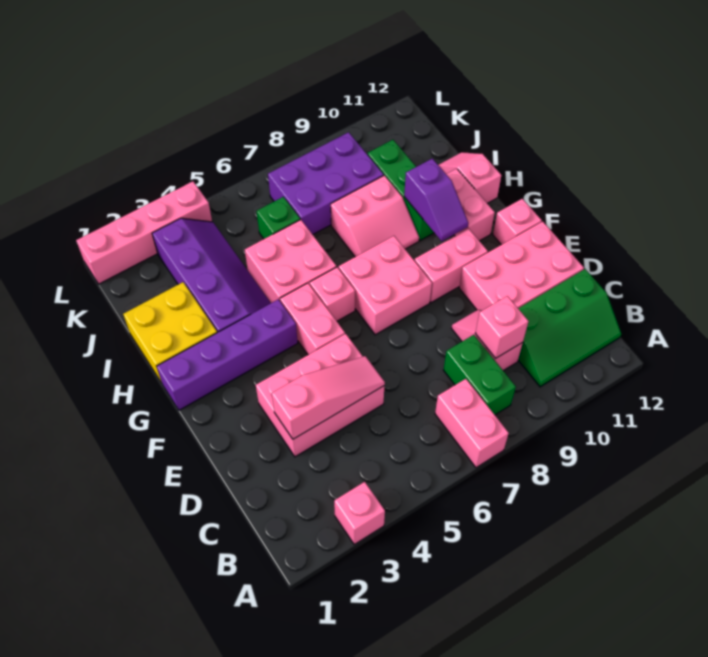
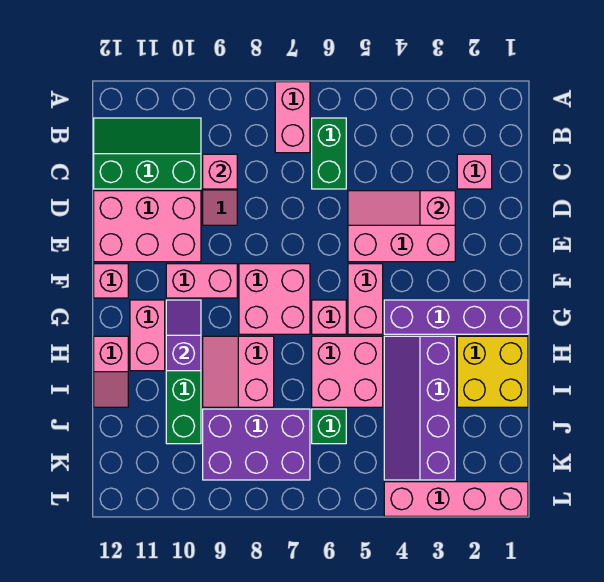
pink brick A3 level 1 -> pink brick C2 level 1
green brick B8:C8 level 1 -> green brick B6:C6 level 1
pink slope H8:I9 level 1 top I -> pink slope H8:I9 level 1 top 8

